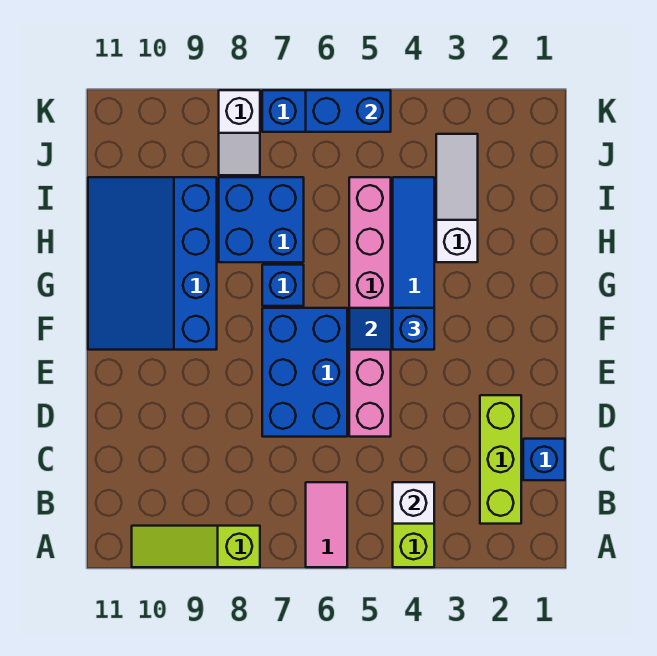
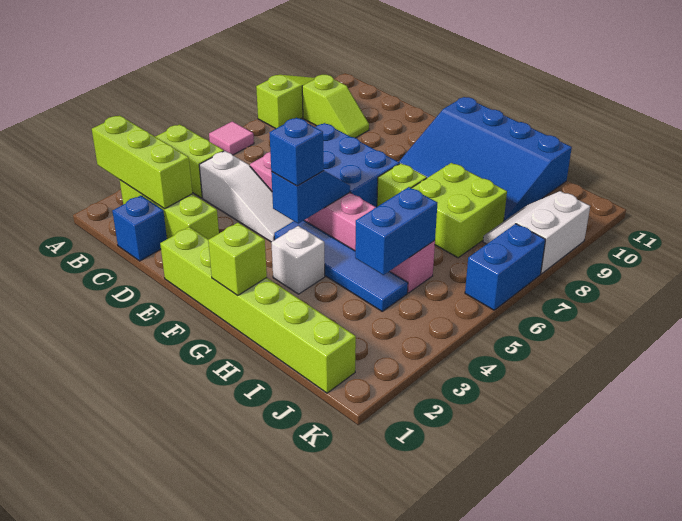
none -> lime brick A2:C2 level 2
pink tile A6:B6 level 1 -> pink tile A6 level 1
white brick B4 level 2 -> white brick G3 level 1
none -> lime slope B9:C9 level 1 top B
none -> lime brick E1:J1 level 1
blue slope F9:I11 level 1 top 9 -> blue slope F9:I11 level 1 top 11
none -> lime brick G1 level 2
blue brick G7 level 1 -> lime brick G7 level 1
white slope H3:J3 level 1 top H -> white slope C4:E4 level 1 top C
blue brick H7:I8 level 1 -> lime brick H7:I8 level 1
white slope J8:K8 level 1 top K -> white slope J8:K9 level 1 top K
blue brick K5:K6 level 2 -> blue brick I4:I5 level 2

